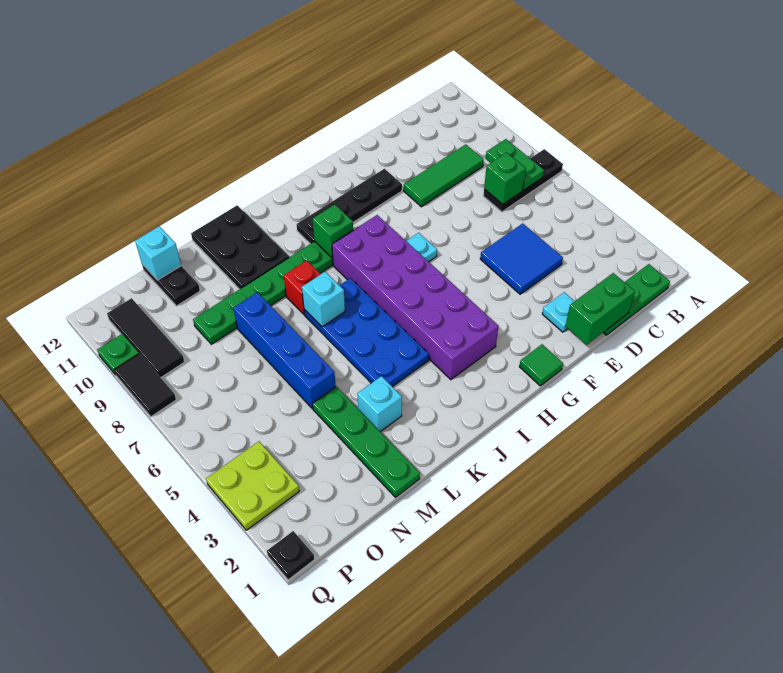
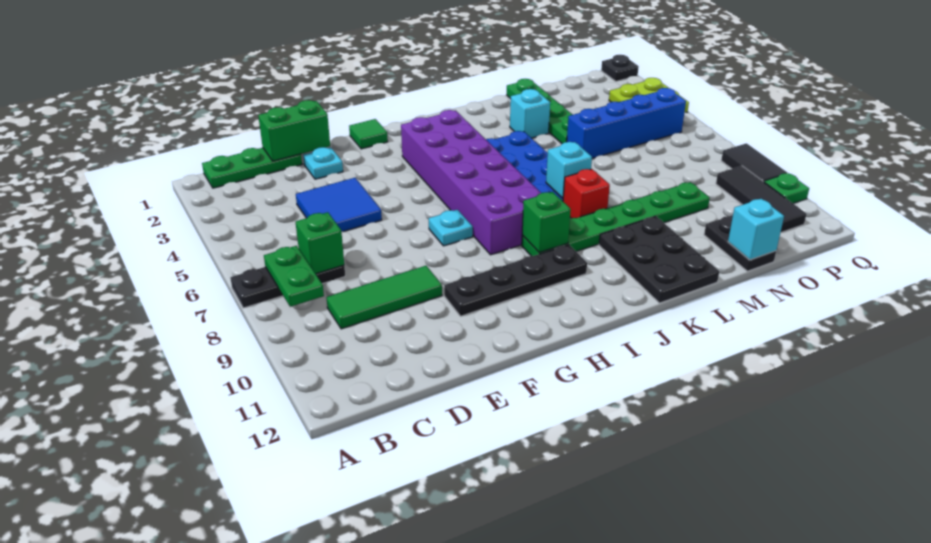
blue brick M5:M8 level 1 -> blue brick M5:P5 level 1

